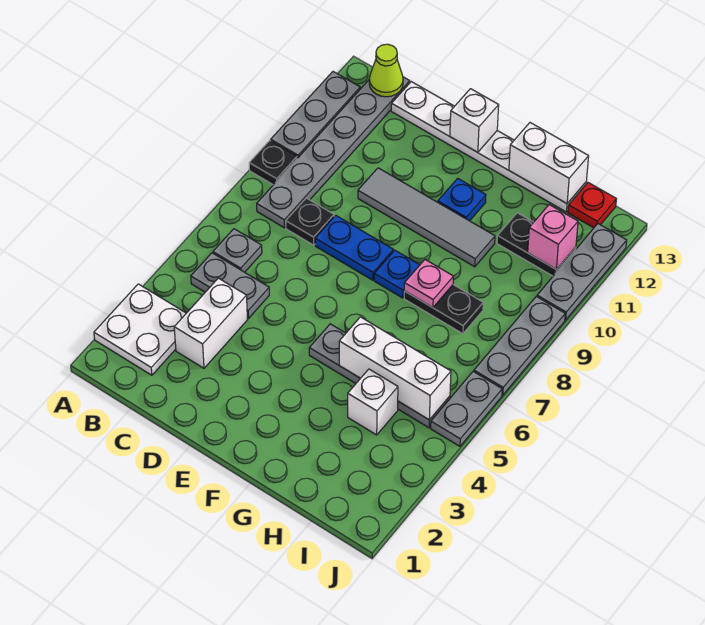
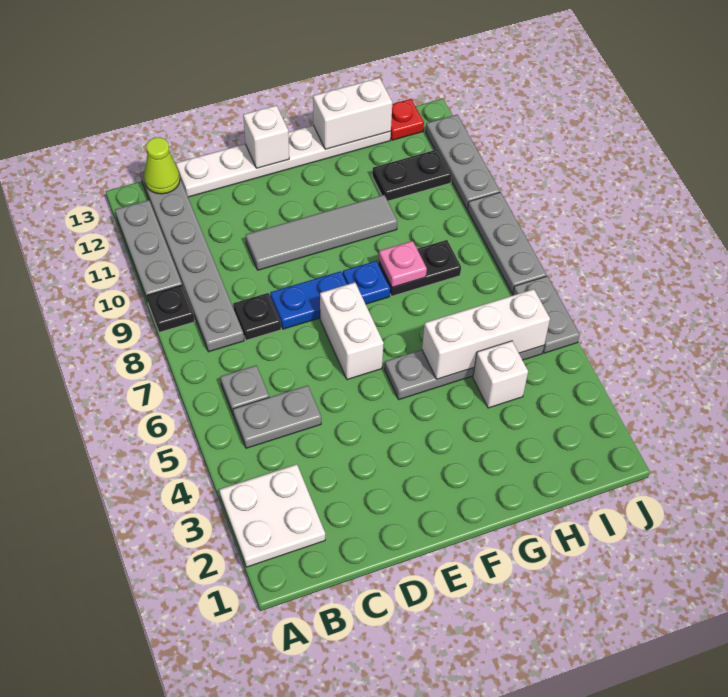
white brick C3:C4 level 1 -> white brick E6:E7 level 1
blue plate F11 level 1 -> none
pink brick I11 level 2 -> none

